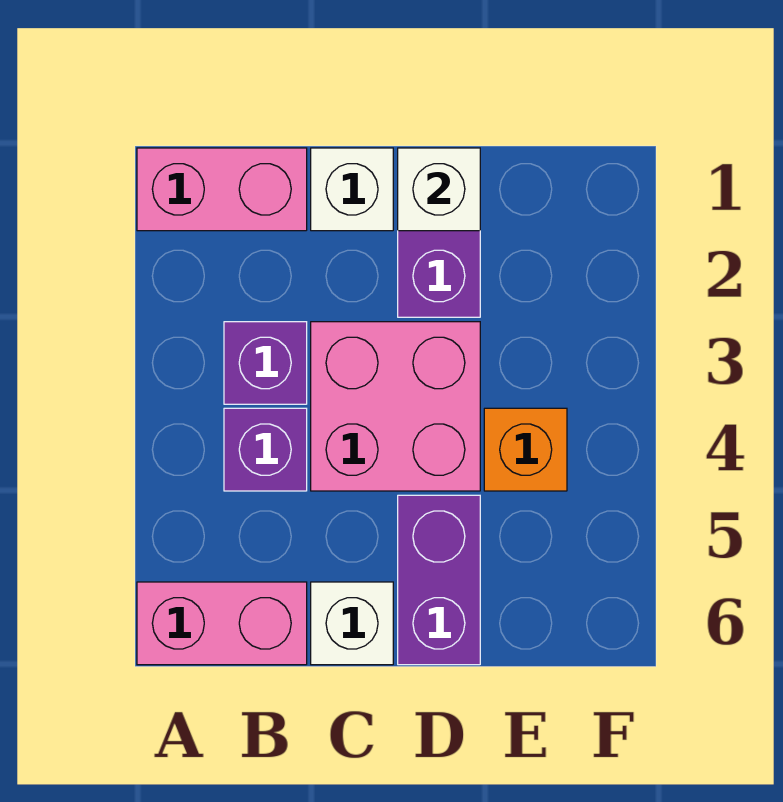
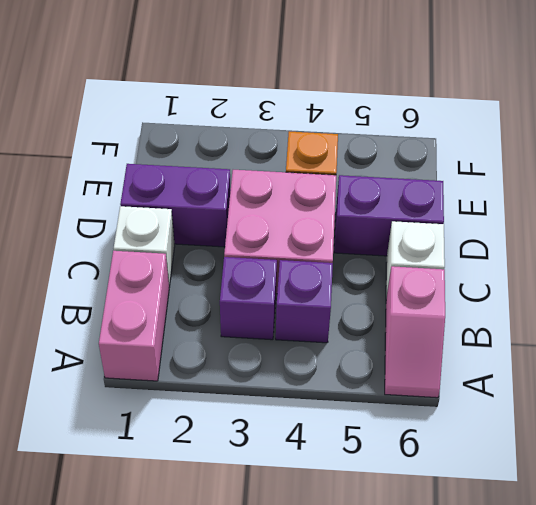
pink brick A6:B6 level 1 -> pink slope A6:B6 level 1 top B
white brick D1 level 2 -> none

